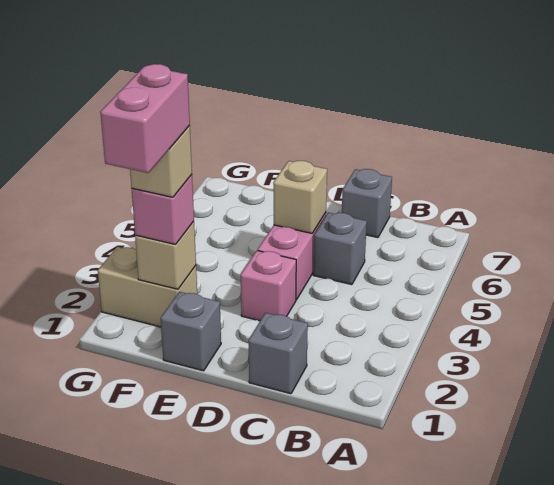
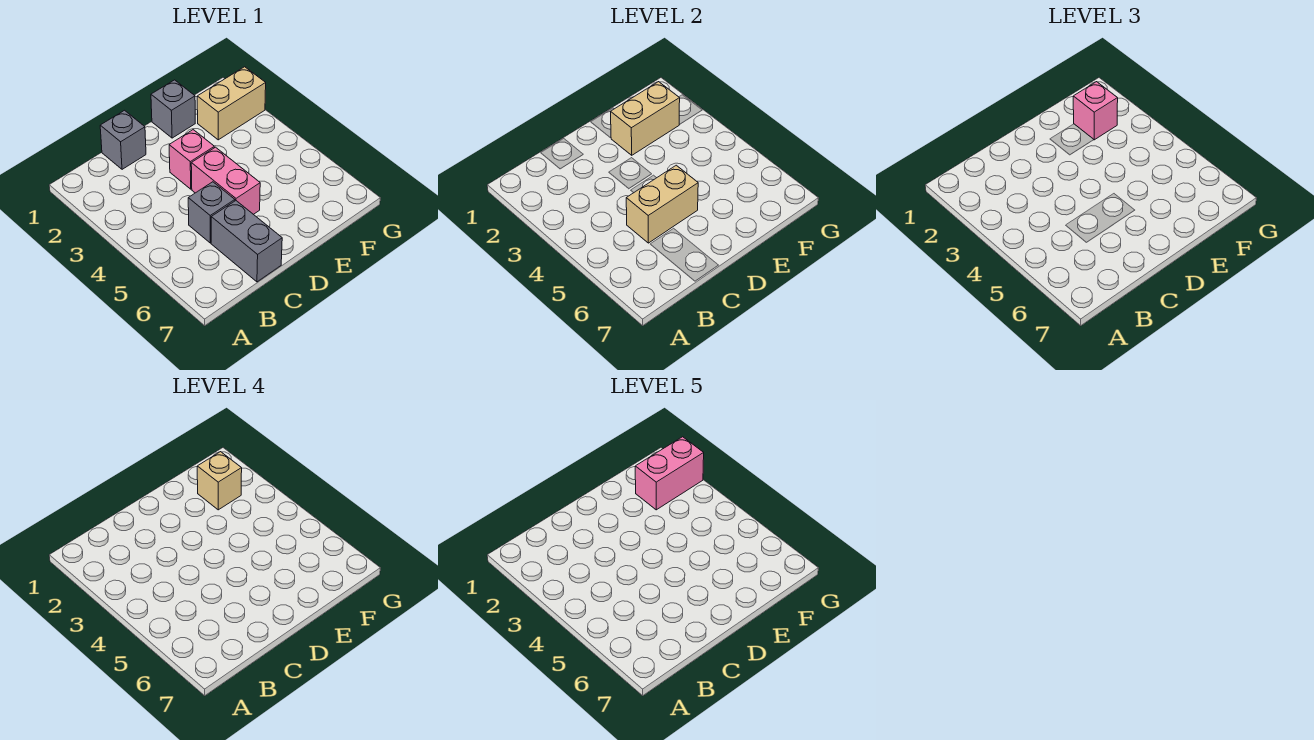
grey brick C7 level 1 -> grey brick C6:C7 level 1
tan brick D5 level 2 -> tan brick C5:D5 level 2
pink brick F1:F2 level 5 -> pink brick F2:G2 level 5
tan brick F2 level 2 -> tan brick E2:F2 level 2

